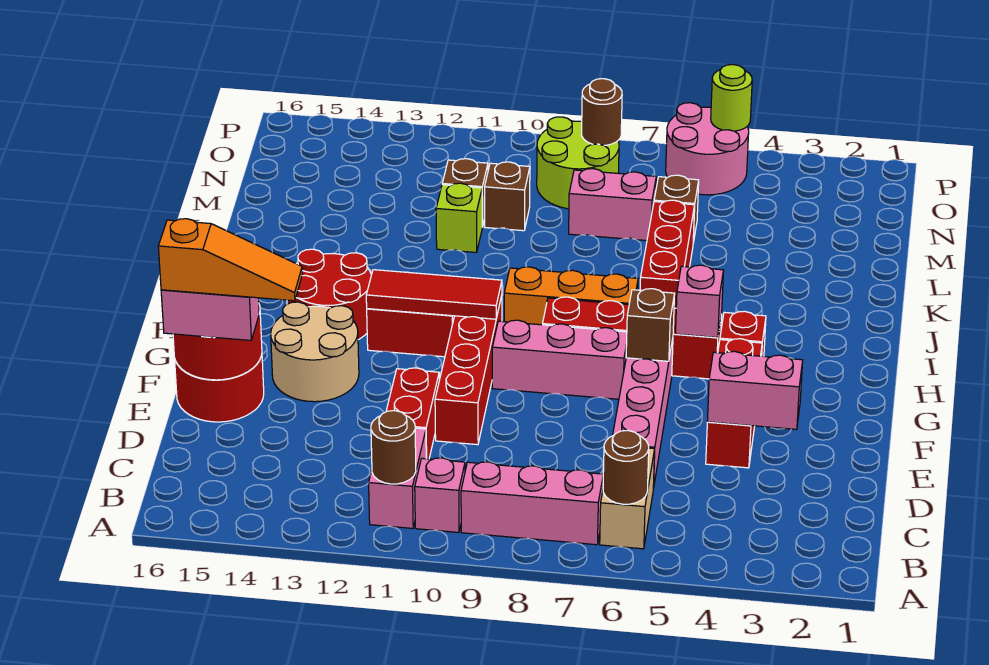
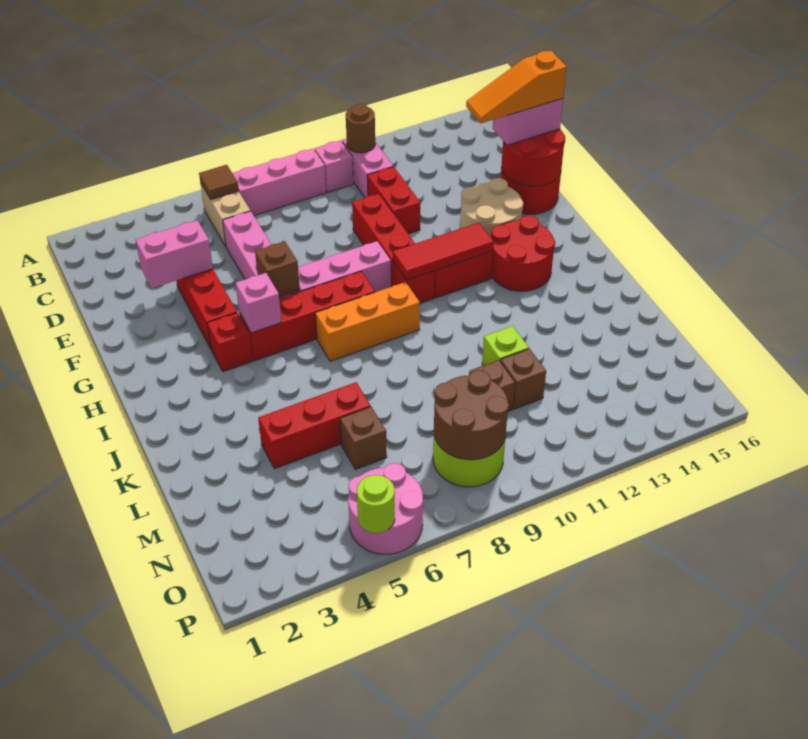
brown round brick B6 level 2 -> brown tile B6 level 2
red brick J6:L6 level 1 -> red brick L4:L6 level 1
pink brick M7:M8 level 1 -> none
brown round brick O8 level 2 -> brown round brick N8:O9 level 2

